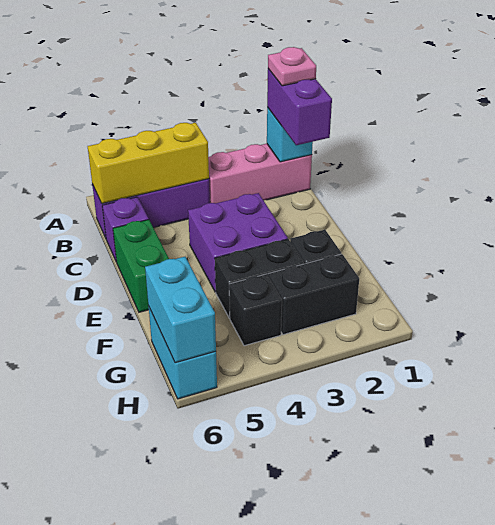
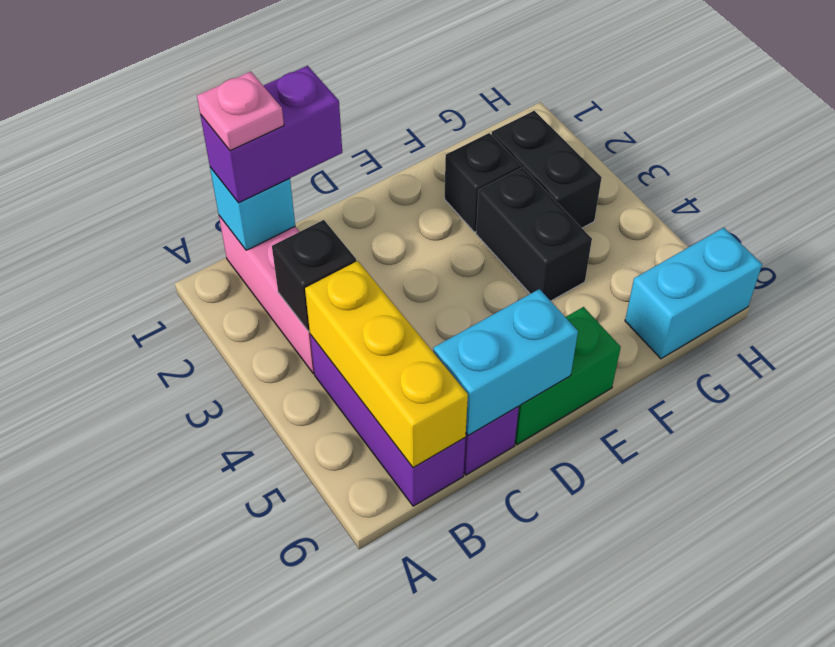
purple brick D3:E4 level 1 -> none
black brick G4 level 1 -> black brick B3 level 2
cyan brick G6:H6 level 2 -> cyan brick C6:D6 level 2

